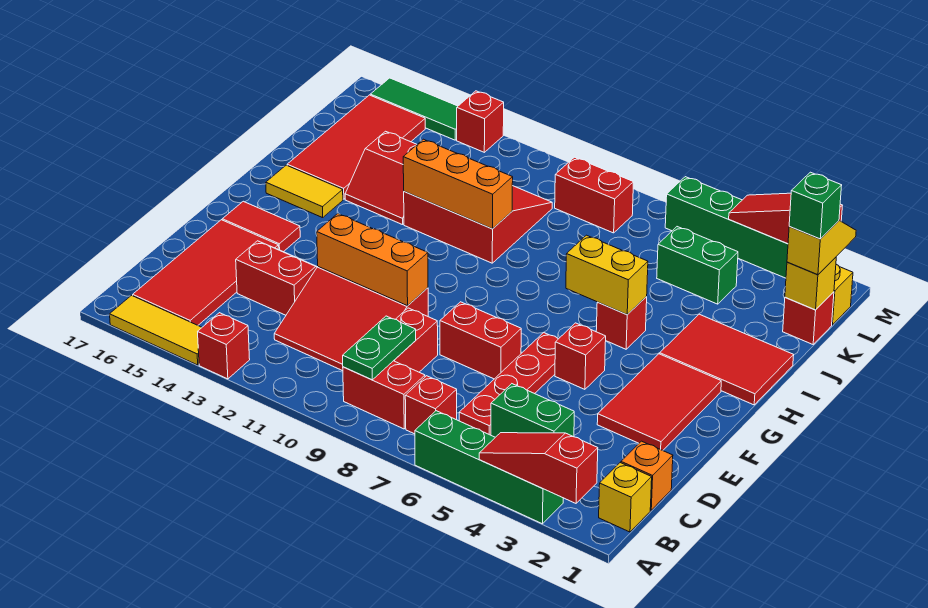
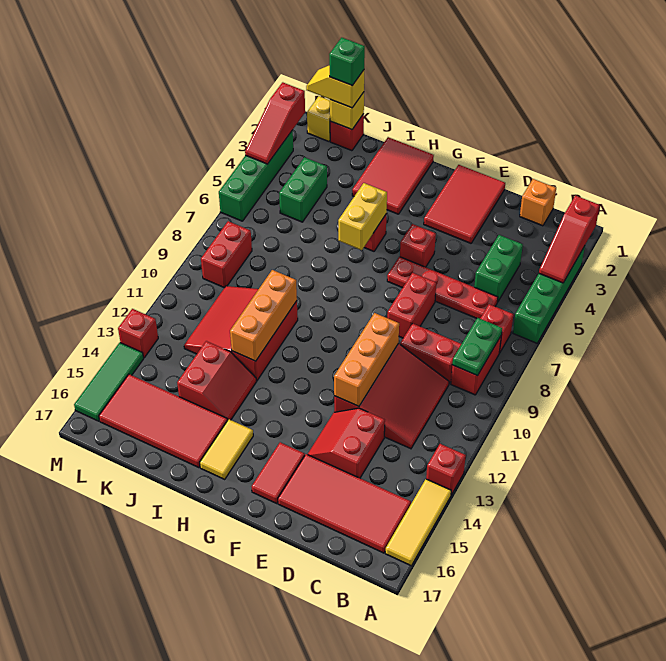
yellow brick B1 level 1 -> none
green plate B9:C9 level 2 -> green plate B8:B9 level 2
red tile E2:G3 level 1 -> red tile E1:F3 level 1

